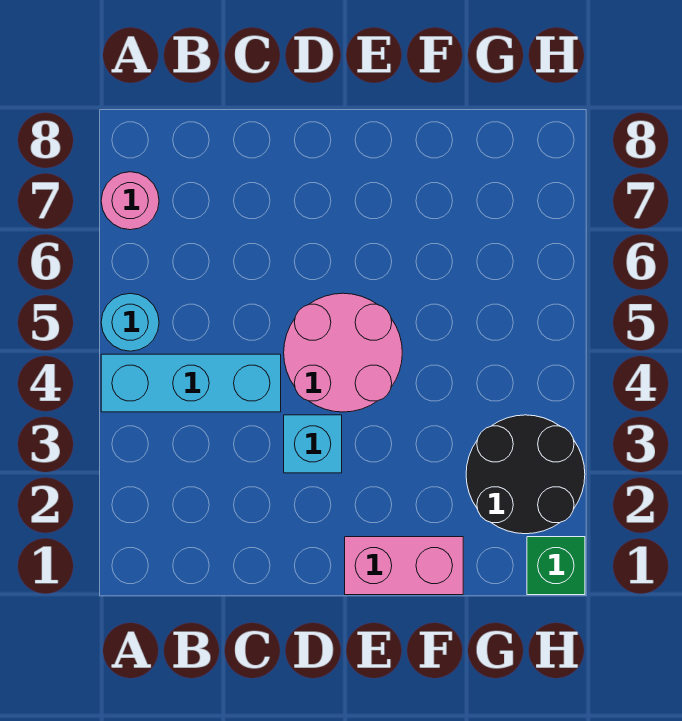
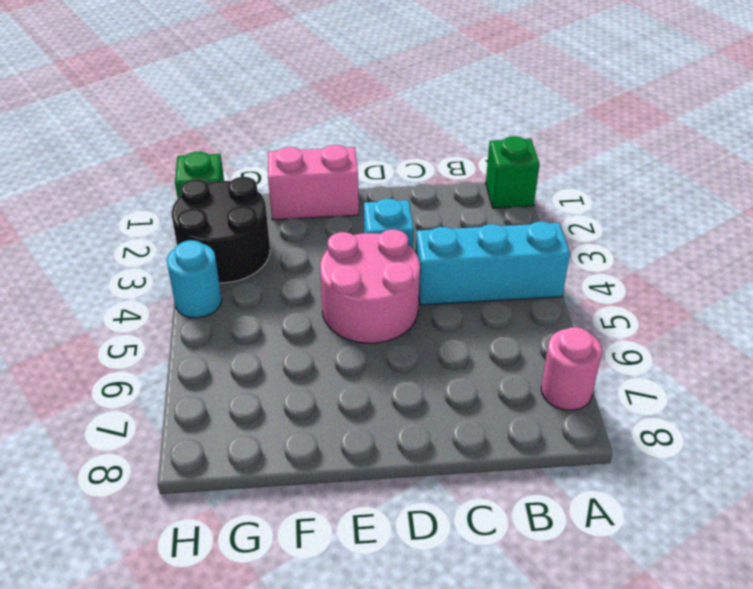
none -> green brick A1 level 1
cyan round brick A5 level 1 -> cyan round brick H4 level 1

